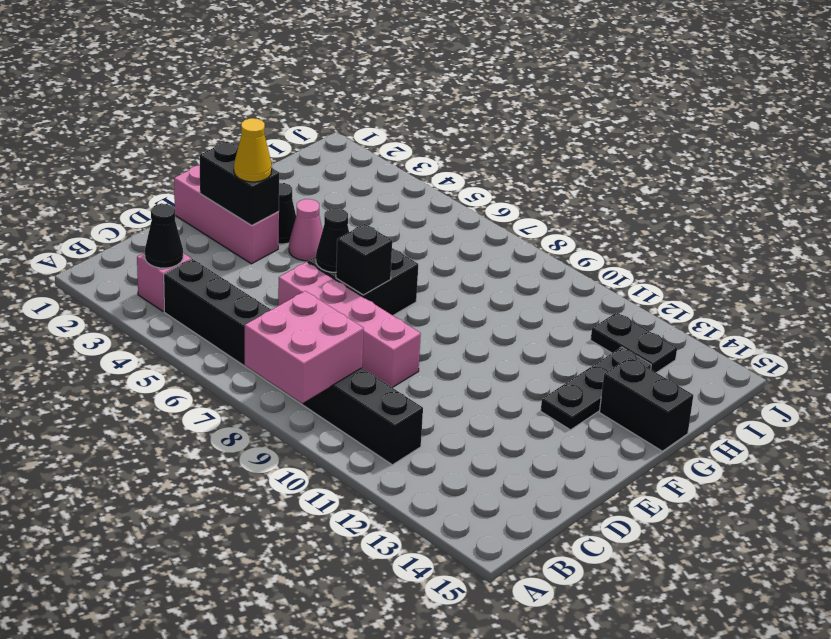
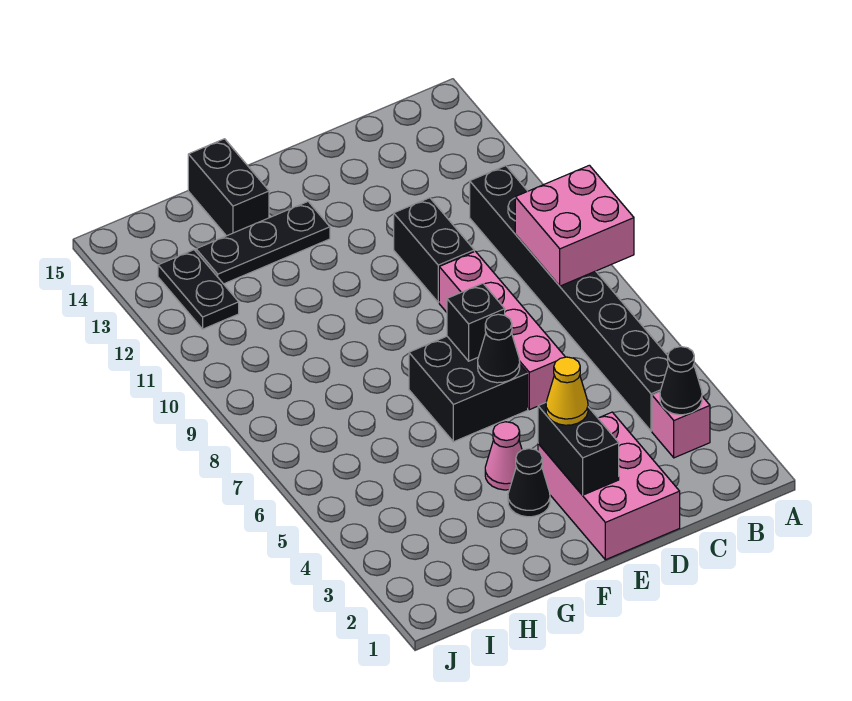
none -> black brick D10:D11 level 1
pink brick E1:E3 level 1 -> pink brick D1:E3 level 1

